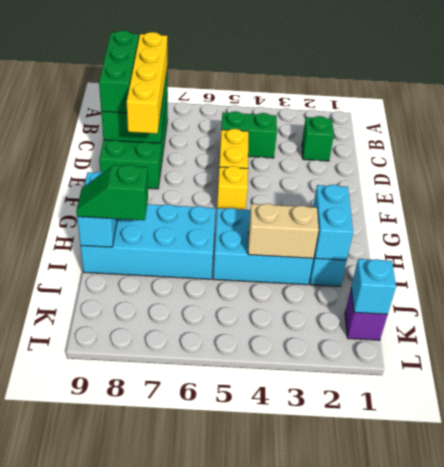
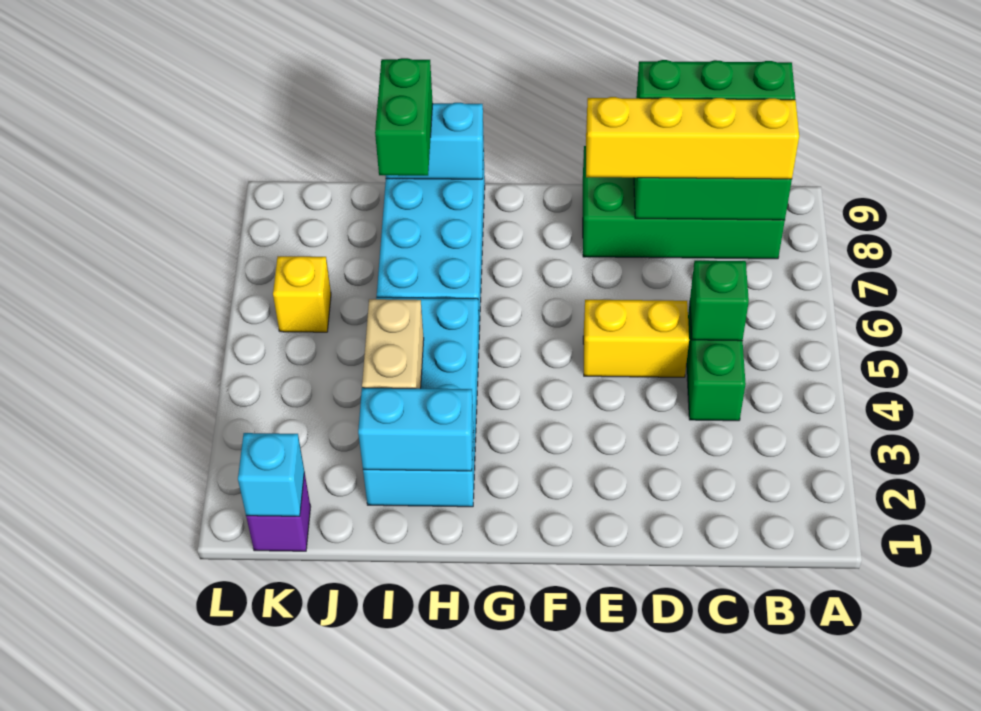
green brick C2 level 1 -> green brick C5 level 2
yellow brick F5 level 1 -> yellow brick K6 level 1
green slope I8:I9 level 3 top 8 -> green brick I8:I9 level 3

